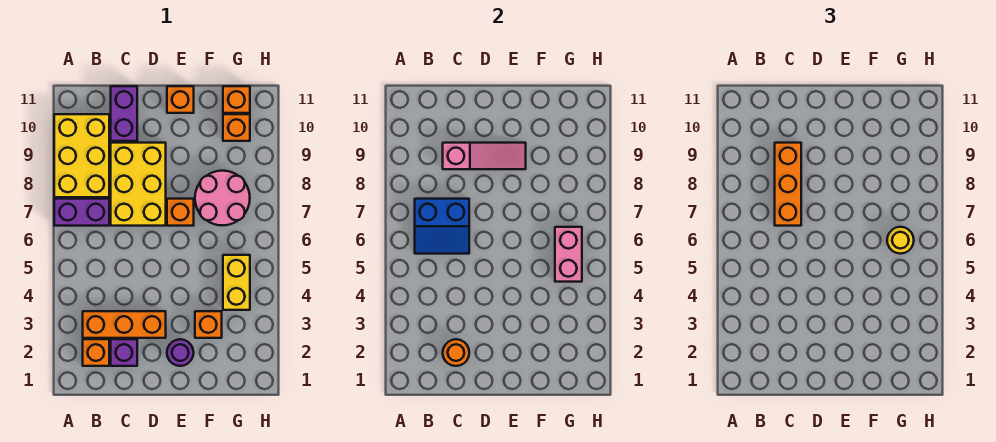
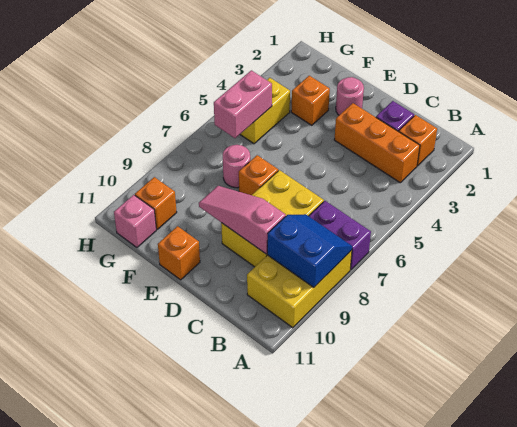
blue slope B6:C7 level 2 top 7 -> blue slope A8:B9 level 2 top 9
orange round brick C2 level 2 -> none
orange brick C7:C9 level 3 -> none
purple brick C10:C11 level 1 -> none
purple round brick E2 level 1 -> pink round brick E2 level 1
pink round brick F7:G8 level 1 -> pink round brick F7 level 1
yellow round brick G6 level 3 -> none
orange brick G11 level 1 -> pink brick G11 level 1

